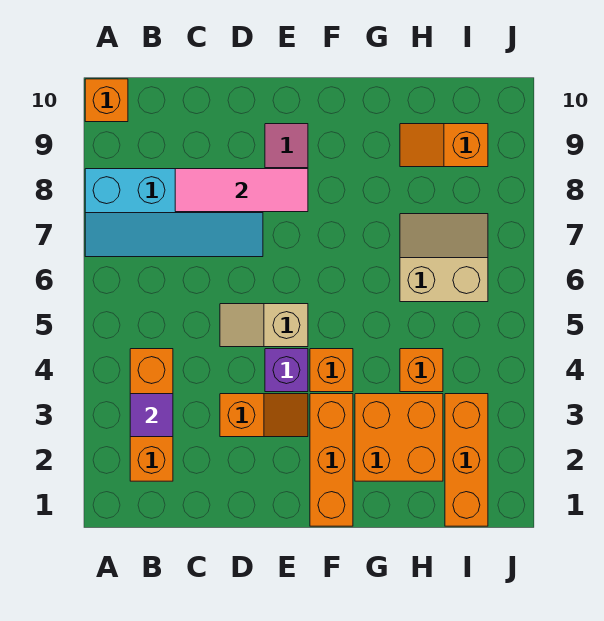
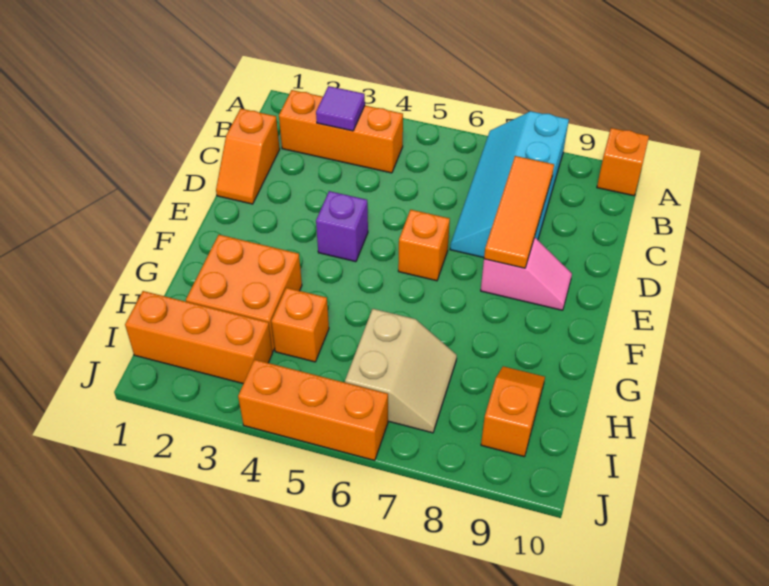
pink tile C8:E8 level 2 -> orange tile C8:E8 level 2
orange slope D3:E3 level 1 top D -> orange slope C1:D1 level 1 top C
tan slope D5:E5 level 1 top E -> none
orange brick F1:F3 level 1 -> orange brick J4:J6 level 1
orange brick F4 level 1 -> orange brick E6 level 1

